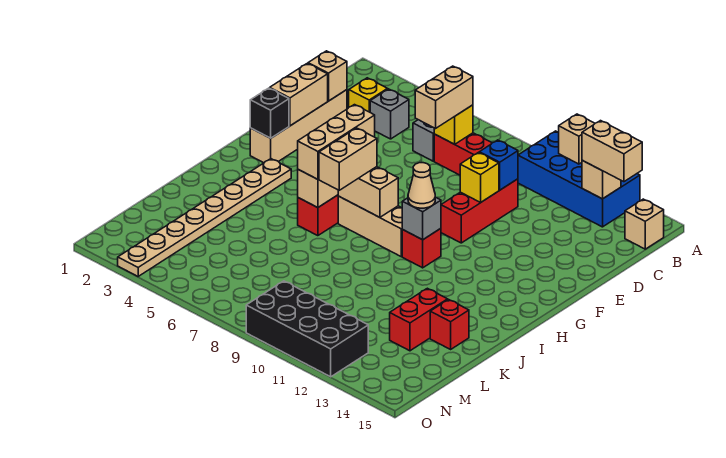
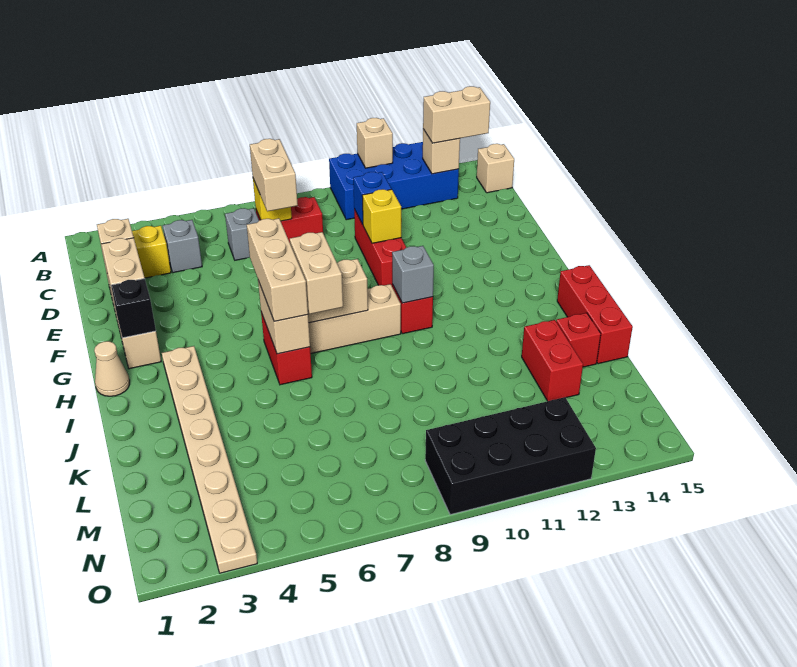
tan cone H10 level 3 -> tan cone H1 level 1
none -> red brick I15:K15 level 1

